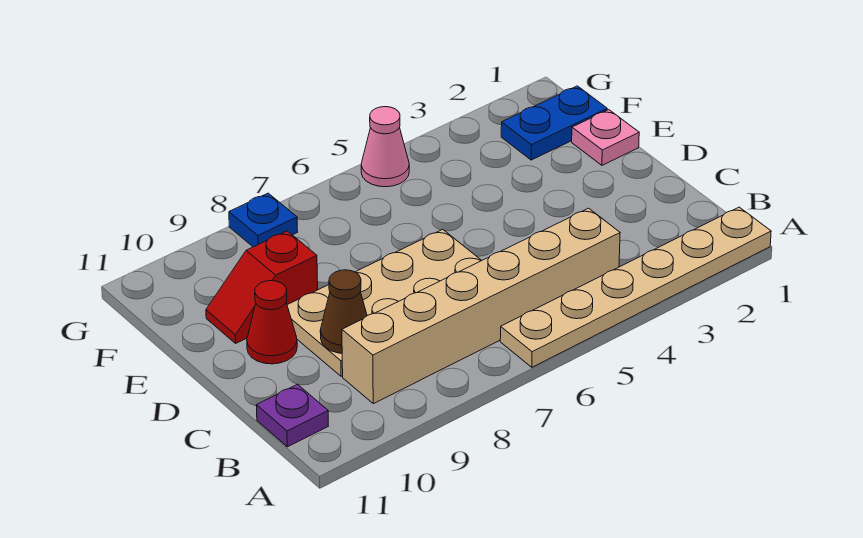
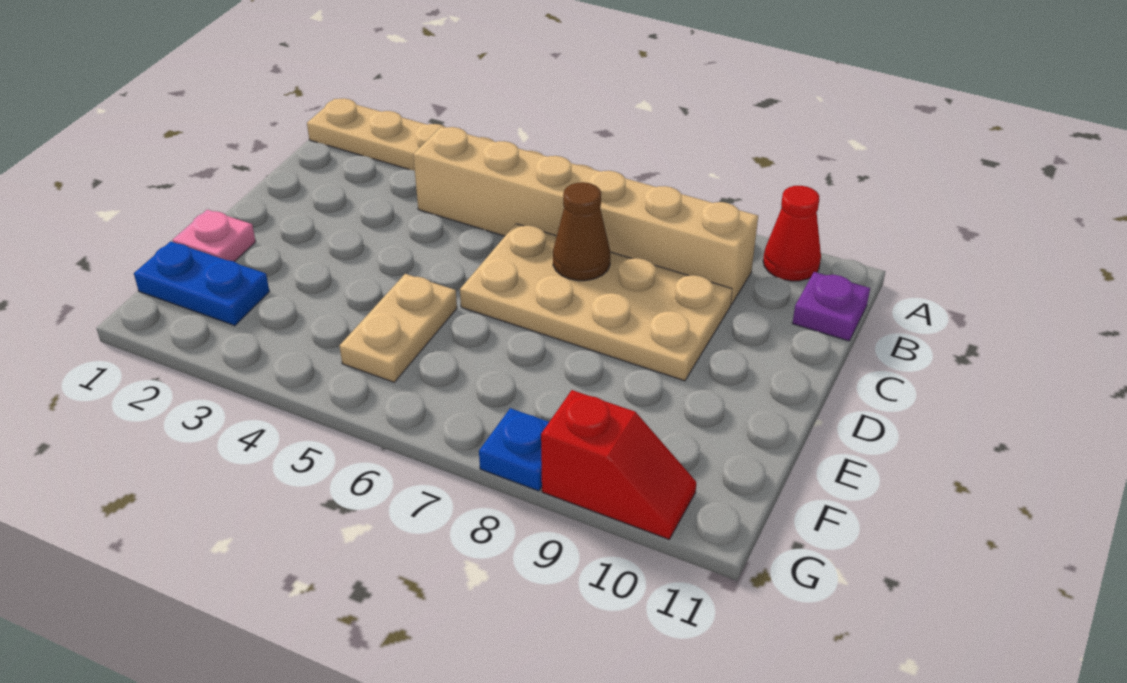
brown cone C9 level 2 -> brown cone C7 level 2
red cone D10 level 1 -> red cone A10 level 1
none -> tan plate E5:F5 level 1
red slope E9:E10 level 1 top 9 -> red slope G9:G10 level 1 top 9
pink cone G5 level 1 -> none

